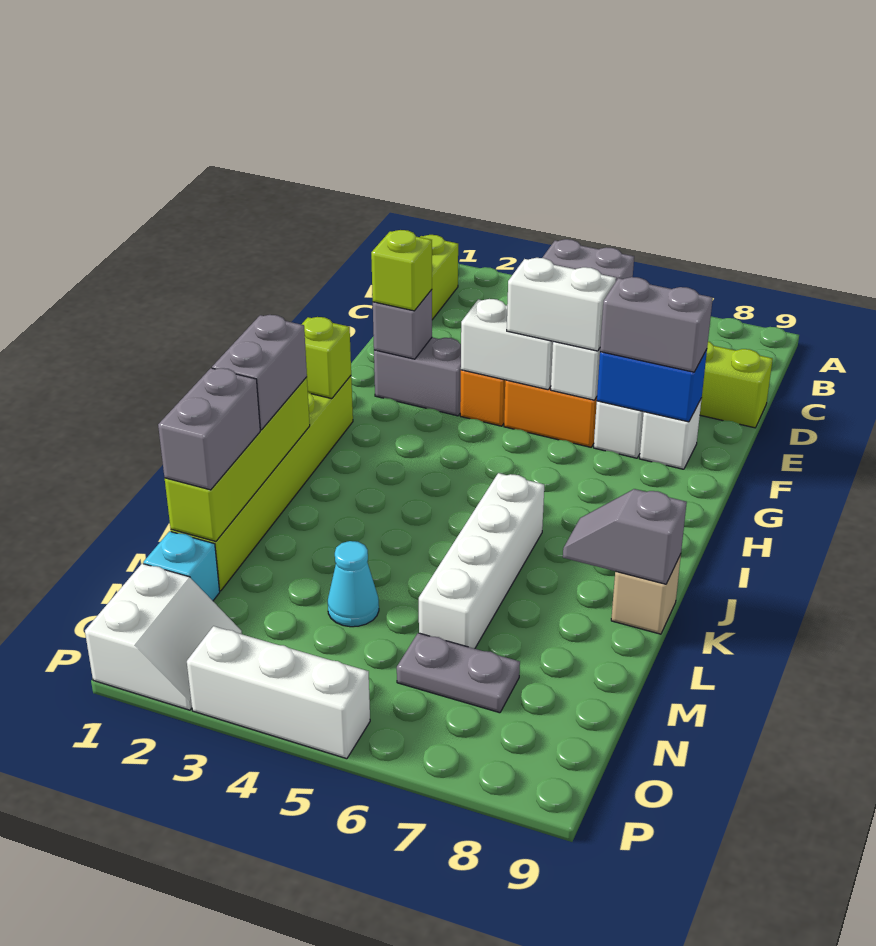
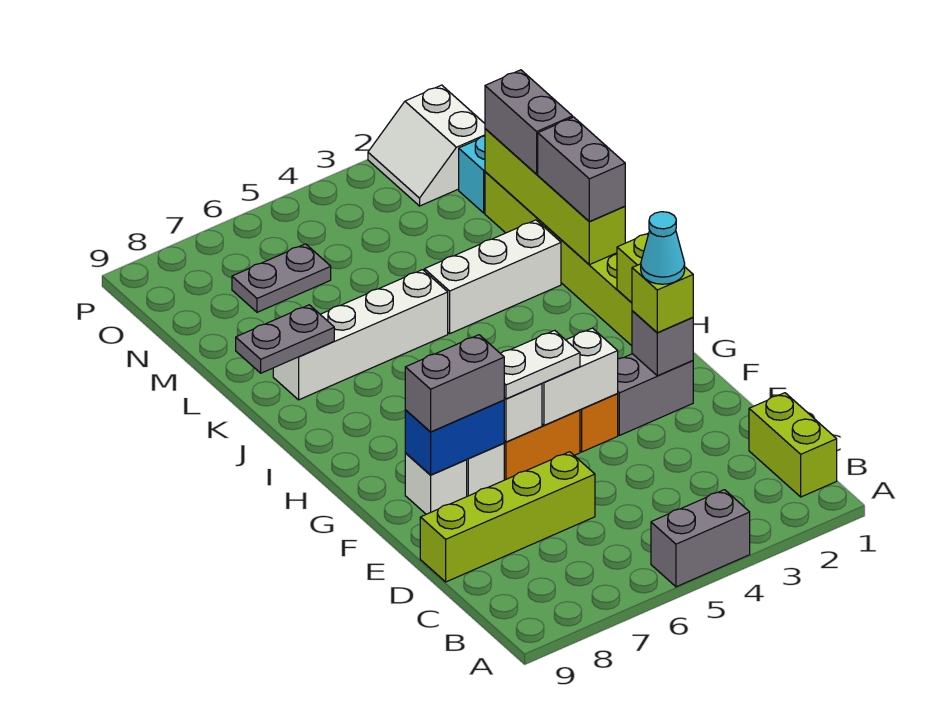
white brick F5:F6 level 3 -> white plate F5:F6 level 3
white brick J6:M6 level 1 -> white brick K5:K8 level 1
grey slope K8:K9 level 2 top 9 -> grey plate K8:K9 level 2
tan brick K9 level 1 -> none
cyan cone M4 level 1 -> cyan cone F2 level 4
white brick P3:P5 level 1 -> white brick K2:K4 level 1

